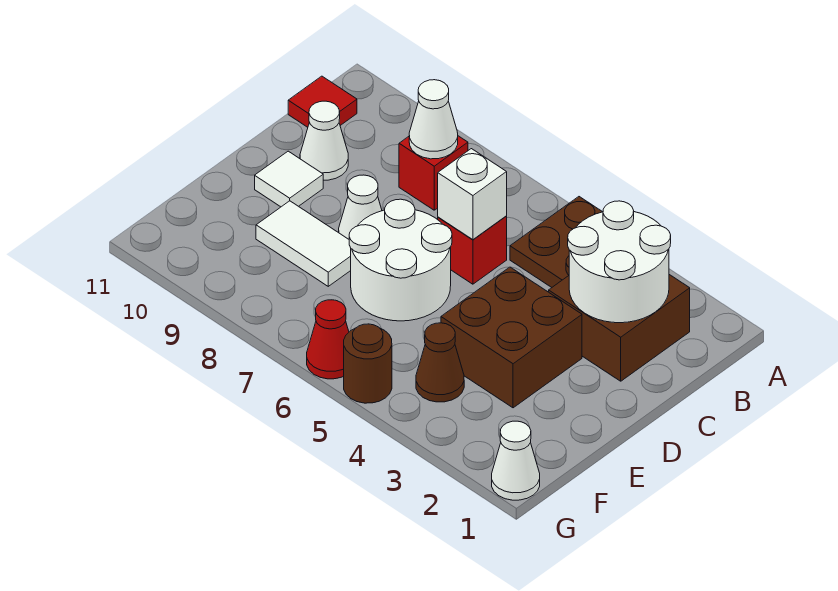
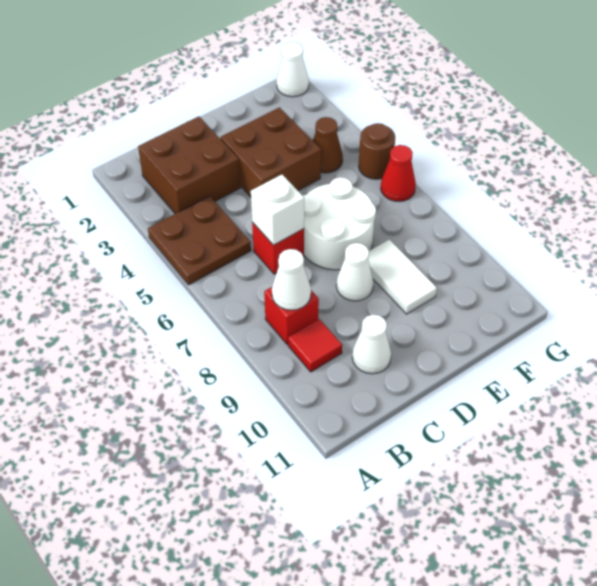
white round brick B2:C3 level 2 -> none
red tile B11 level 1 -> red tile B9 level 1
white tile D10 level 1 -> none

